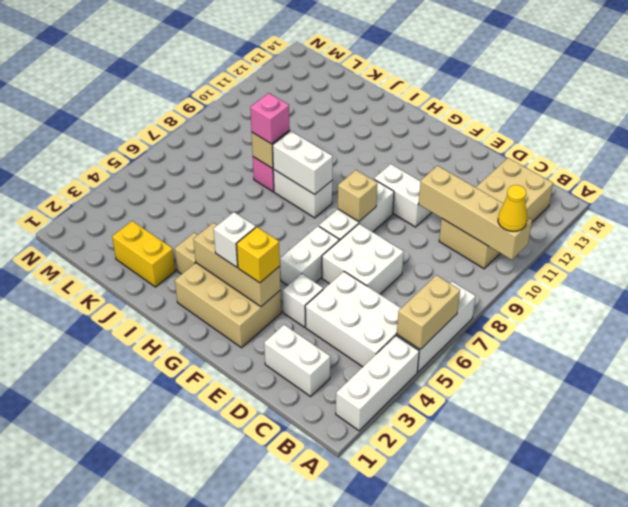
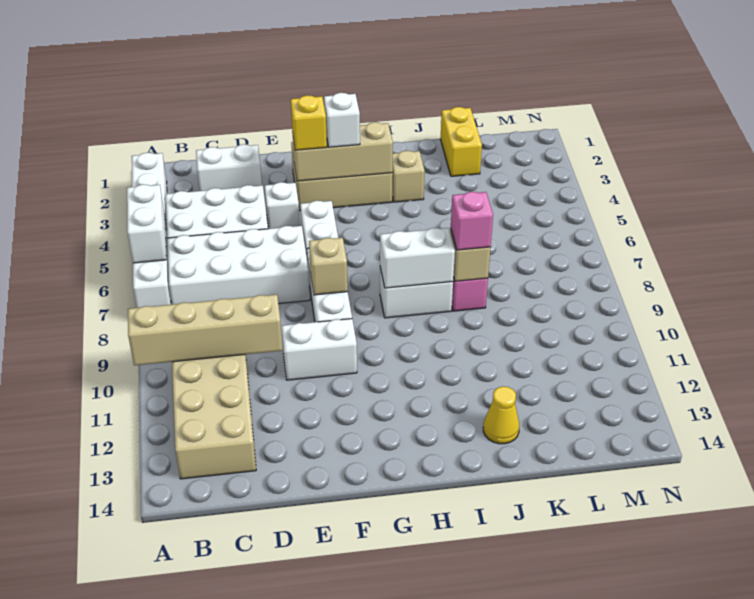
tan brick A5:A6 level 2 -> white brick A5:A6 level 2
yellow cone A10 level 3 -> yellow cone J13 level 1
white brick D6:E7 level 1 -> white brick B6:E7 level 1
yellow brick J2:K2 level 1 -> yellow brick K1:K2 level 1

